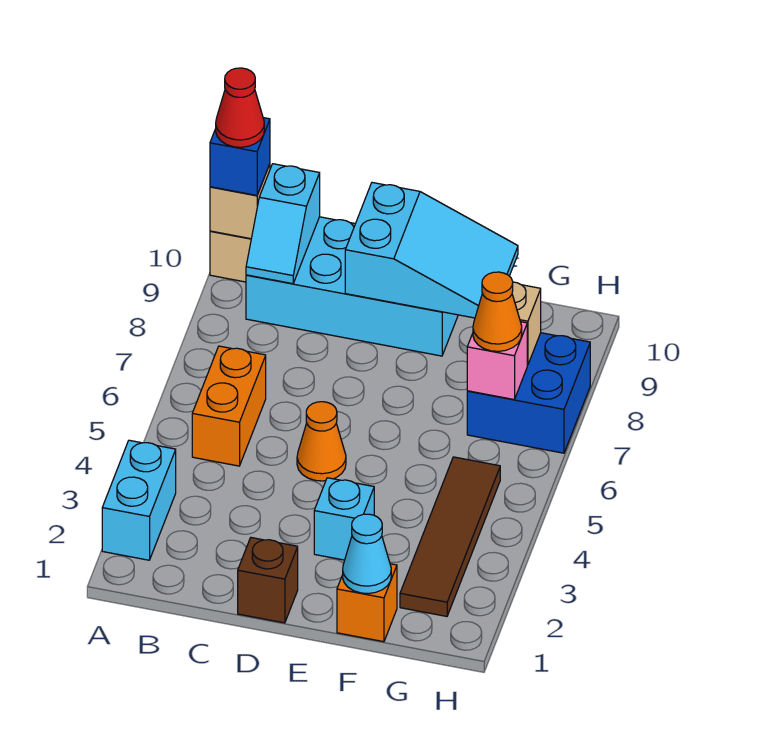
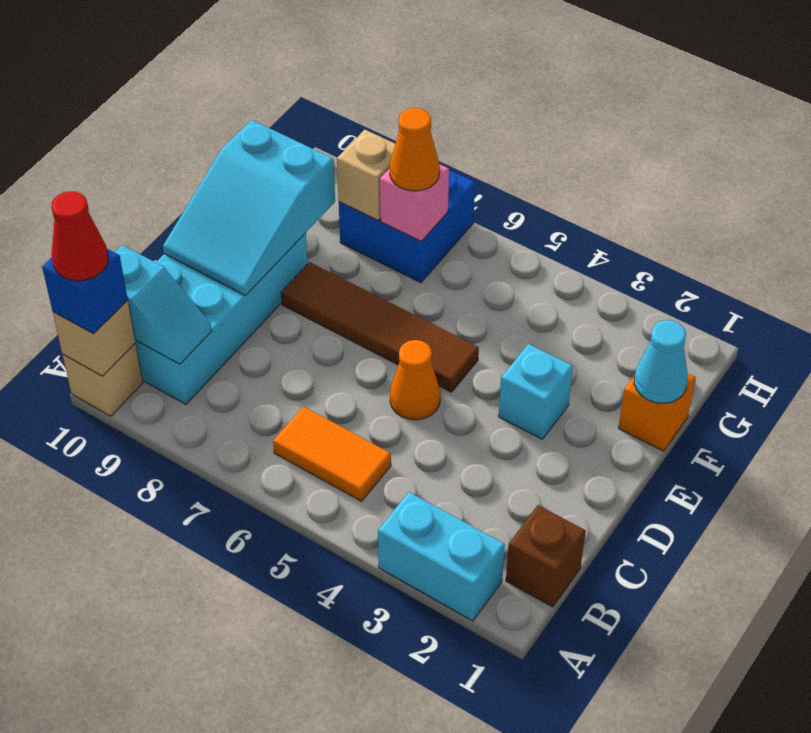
orange brick B5:B6 level 1 -> orange tile B5:B6 level 1
brown brick D1 level 1 -> brown brick B1 level 1
cyan slope D9:F10 level 2 top D -> cyan slope D9:F10 level 2 top F
brown tile G2:G5 level 1 -> brown tile E5:E8 level 1

